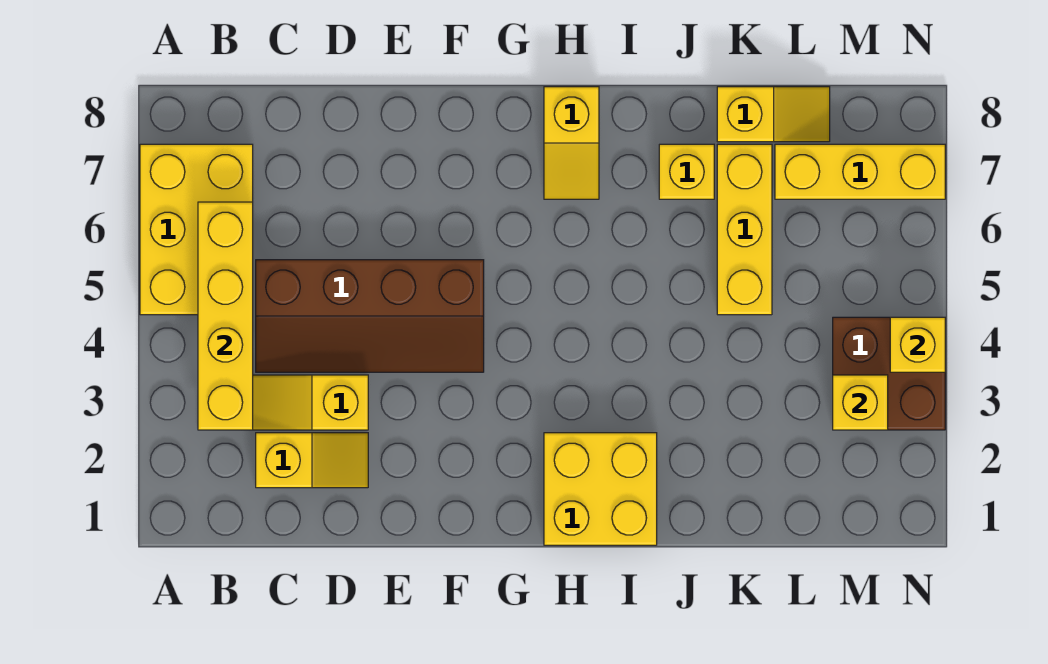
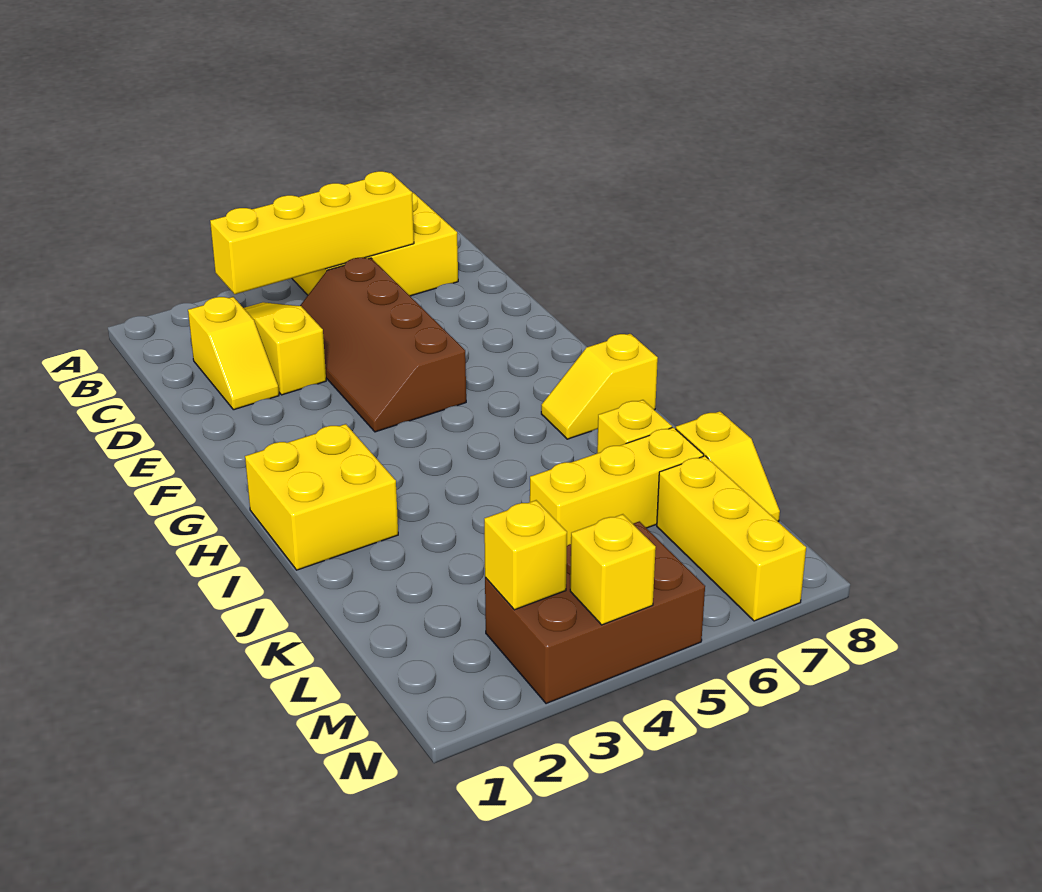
brown brick M3:N4 level 1 -> brown brick M3:N5 level 1

